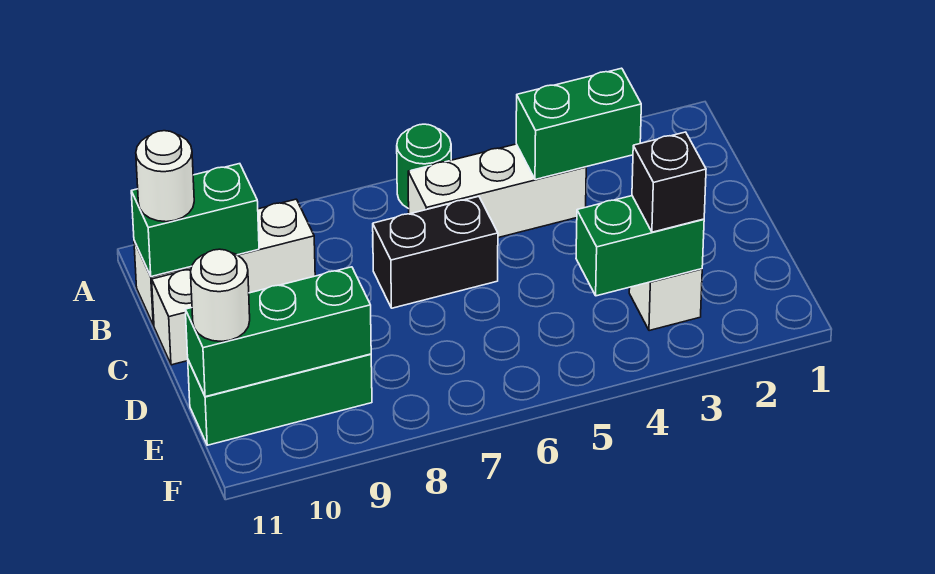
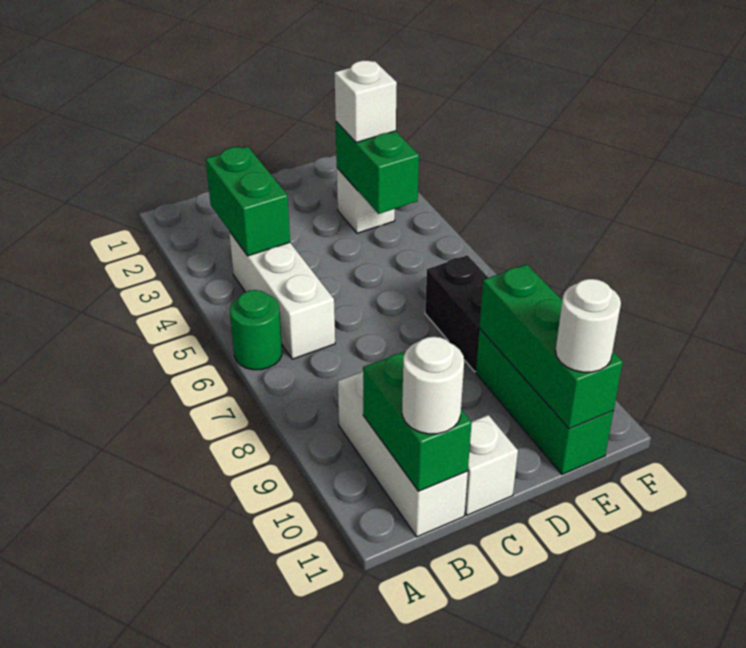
black brick C6:C7 level 1 -> black brick E7:E8 level 1
black brick E3 level 3 -> white brick E3 level 3

